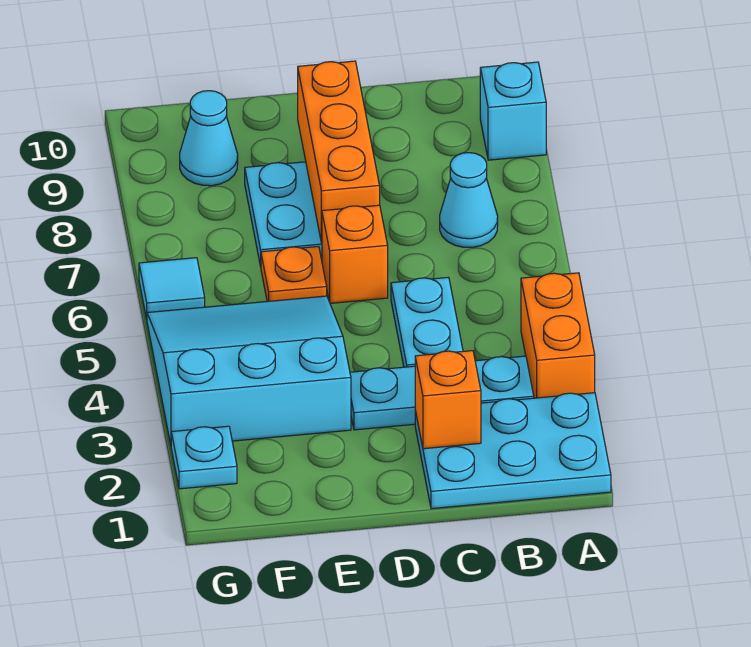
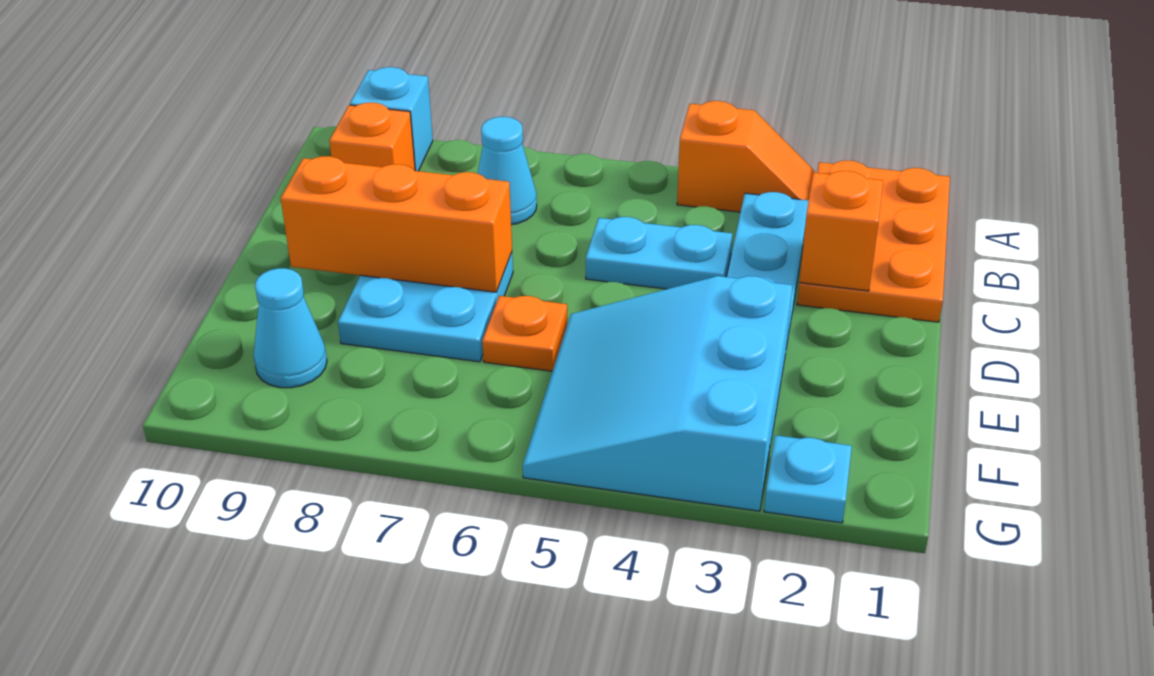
cyan plate A1:C2 level 1 -> orange plate A1:C2 level 1
orange brick A3:A4 level 1 -> orange slope A3:A4 level 1 top 4
orange brick D6 level 1 -> orange brick B9 level 1
cyan tile G6 level 1 -> none

